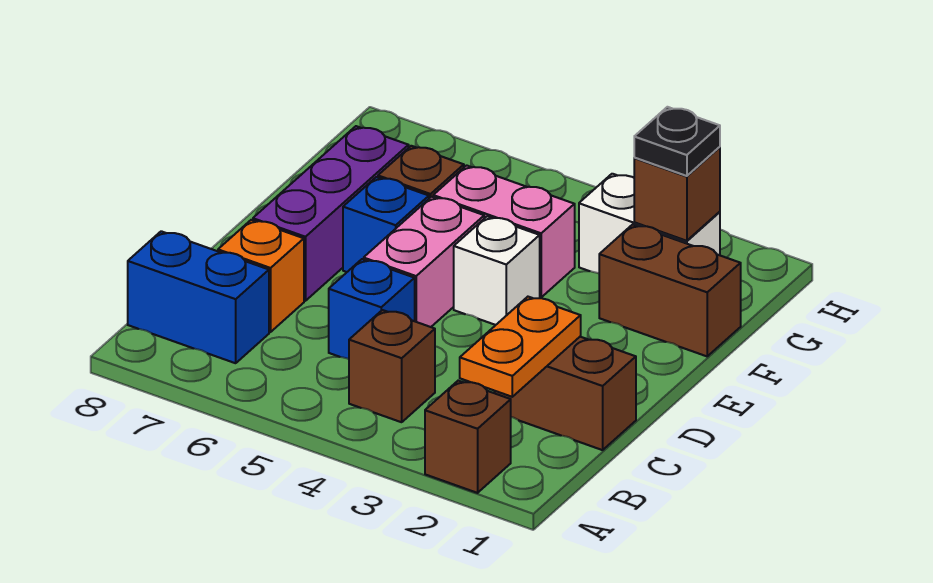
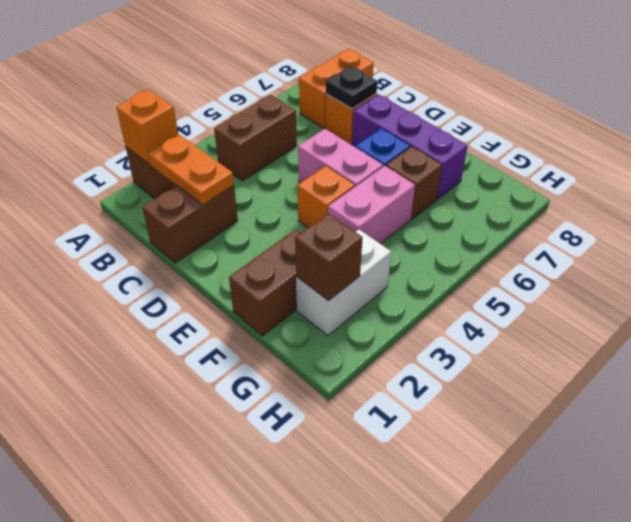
none -> orange brick A2 level 2
brown brick B4 level 1 -> brown brick B4:B5 level 1
blue brick B7:B8 level 1 -> orange brick B7:B8 level 1
blue brick C5 level 1 -> none
white brick E4 level 1 -> orange brick E4 level 1
black plate G2 level 3 -> black plate C7 level 2

